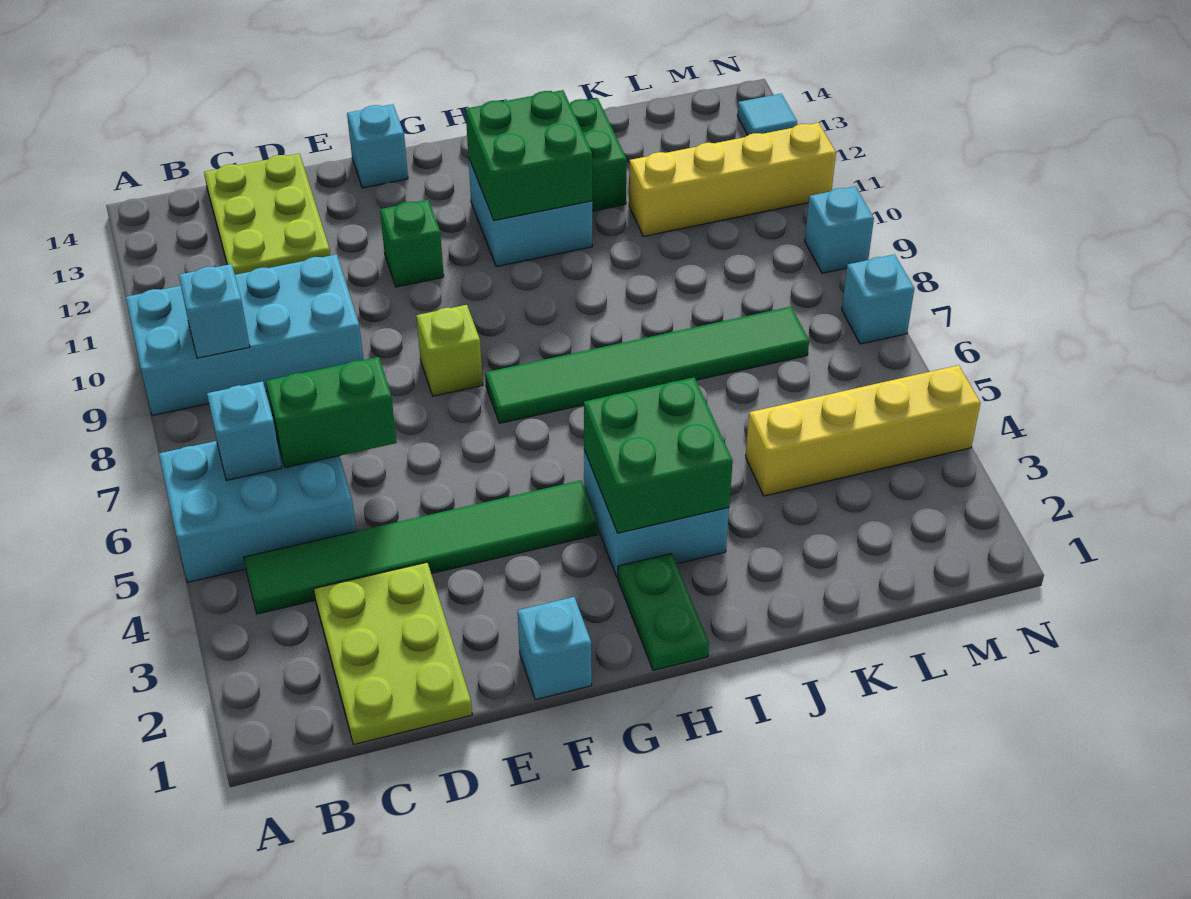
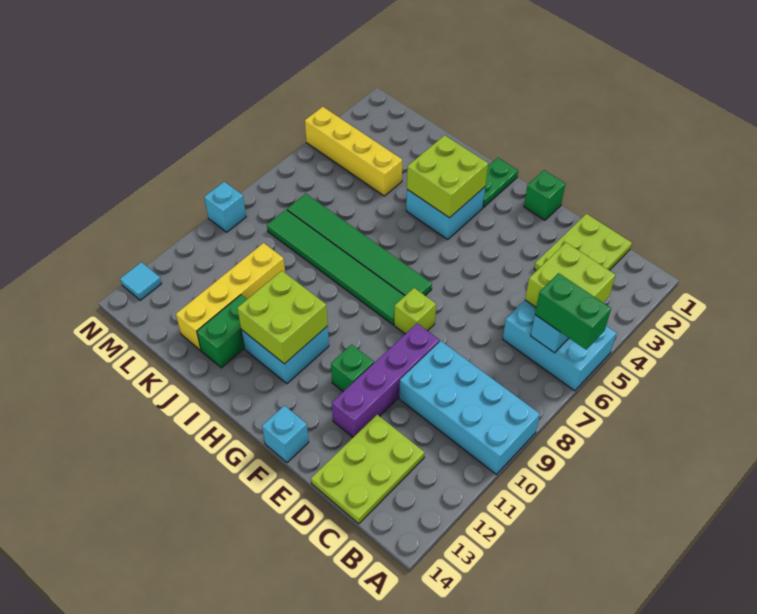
green tile B4:G4 level 1 -> green tile G8:L8 level 1
none -> lime brick B4:C5 level 2
cyan brick B9 level 2 -> none
green brick C6:D6 level 2 -> green brick A6:B6 level 3
none -> purple brick E9:E12 level 1
cyan brick F1 level 1 -> green brick F1 level 1
green brick H3:I4 level 2 -> lime brick H3:I4 level 2
green brick H11:I12 level 2 -> lime brick H11:I12 level 2
yellow brick K11:N11 level 1 -> yellow brick K10:K13 level 1
cyan brick N7 level 1 -> none

